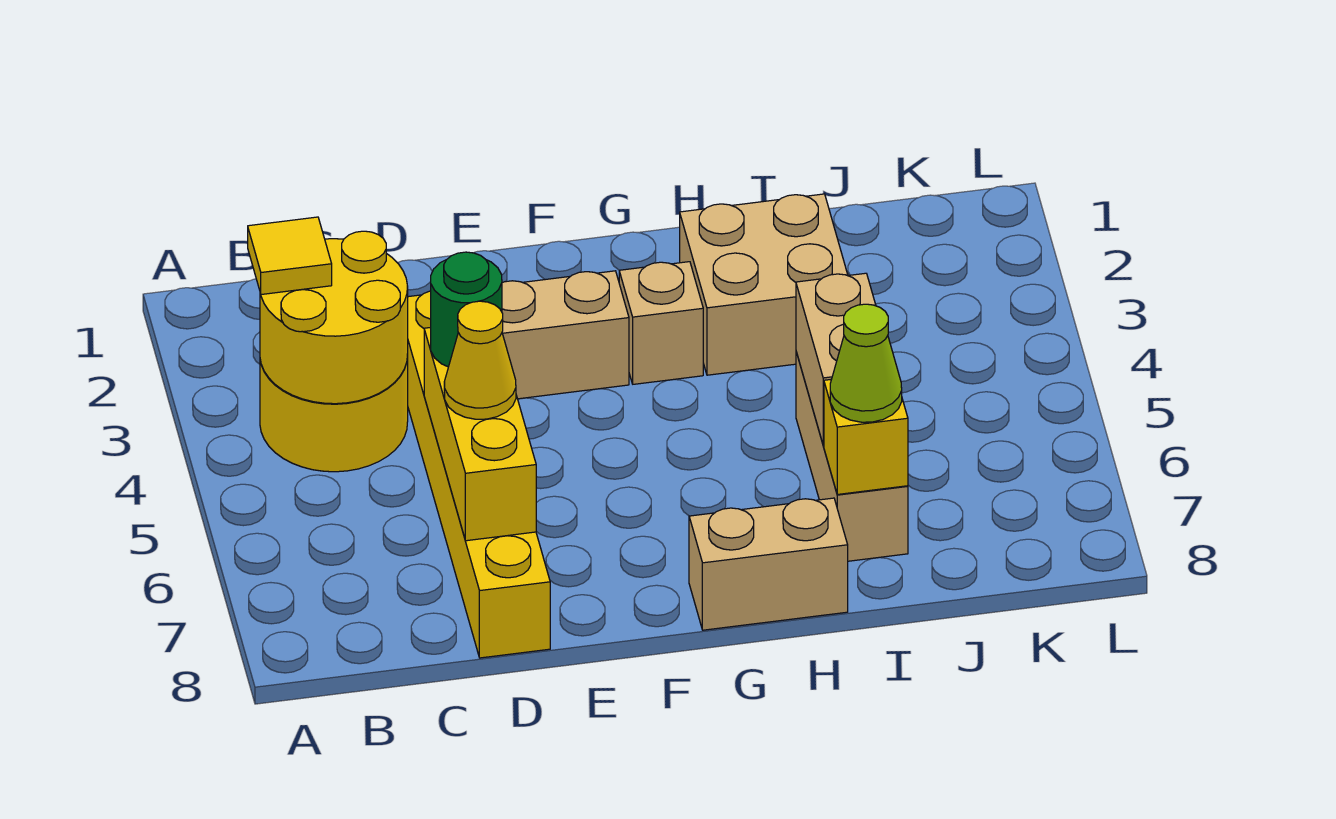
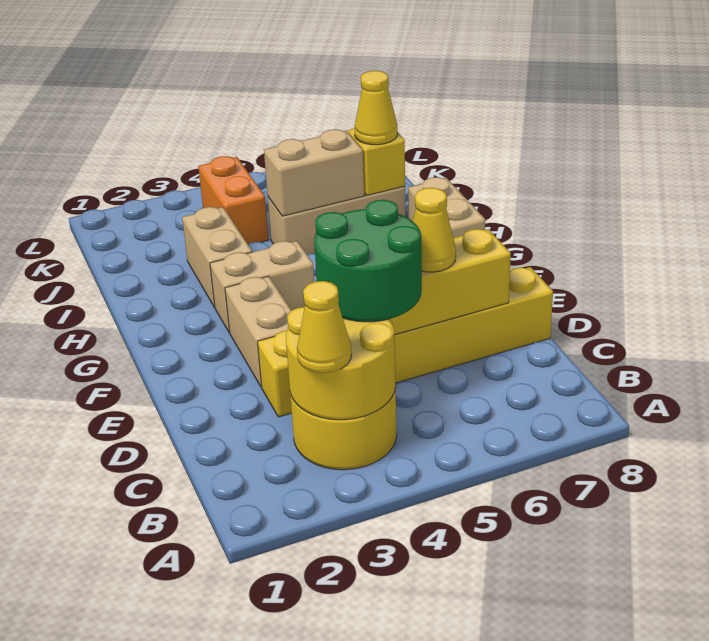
yellow tile B3 level 3 -> yellow cone B3 level 3
green round brick D5 level 3 -> green round brick C4:D5 level 3
tan brick G3 level 1 -> tan brick G3:G4 level 1
tan brick H2:I3 level 1 -> tan brick H3:I3 level 1
lime cone I7 level 3 -> yellow cone I7 level 3
none -> orange brick J4:K4 level 1

